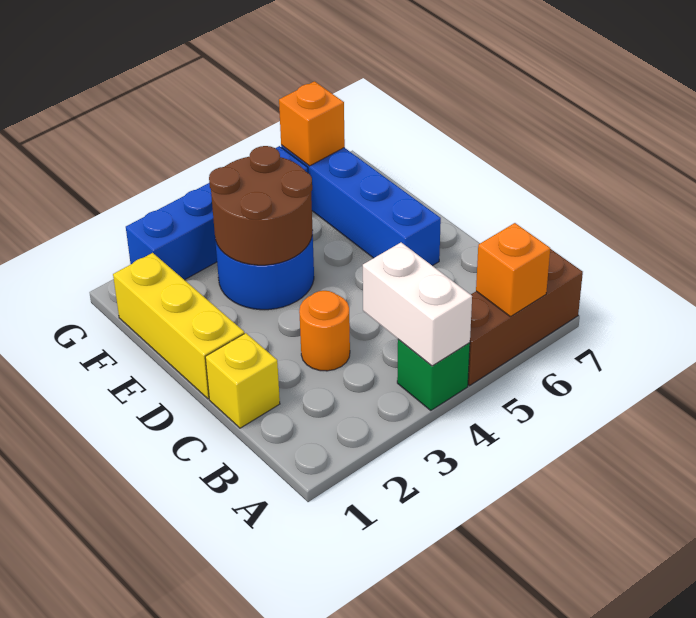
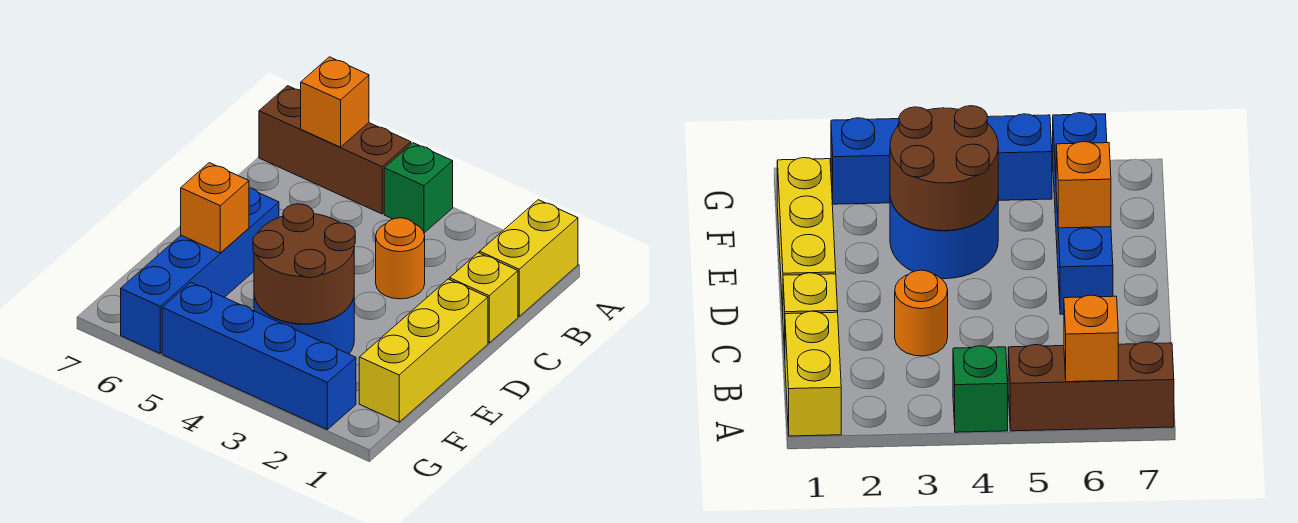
none -> yellow brick A1:B1 level 1
white brick A4:B4 level 2 -> none
orange brick G6 level 2 -> orange brick E6 level 2

